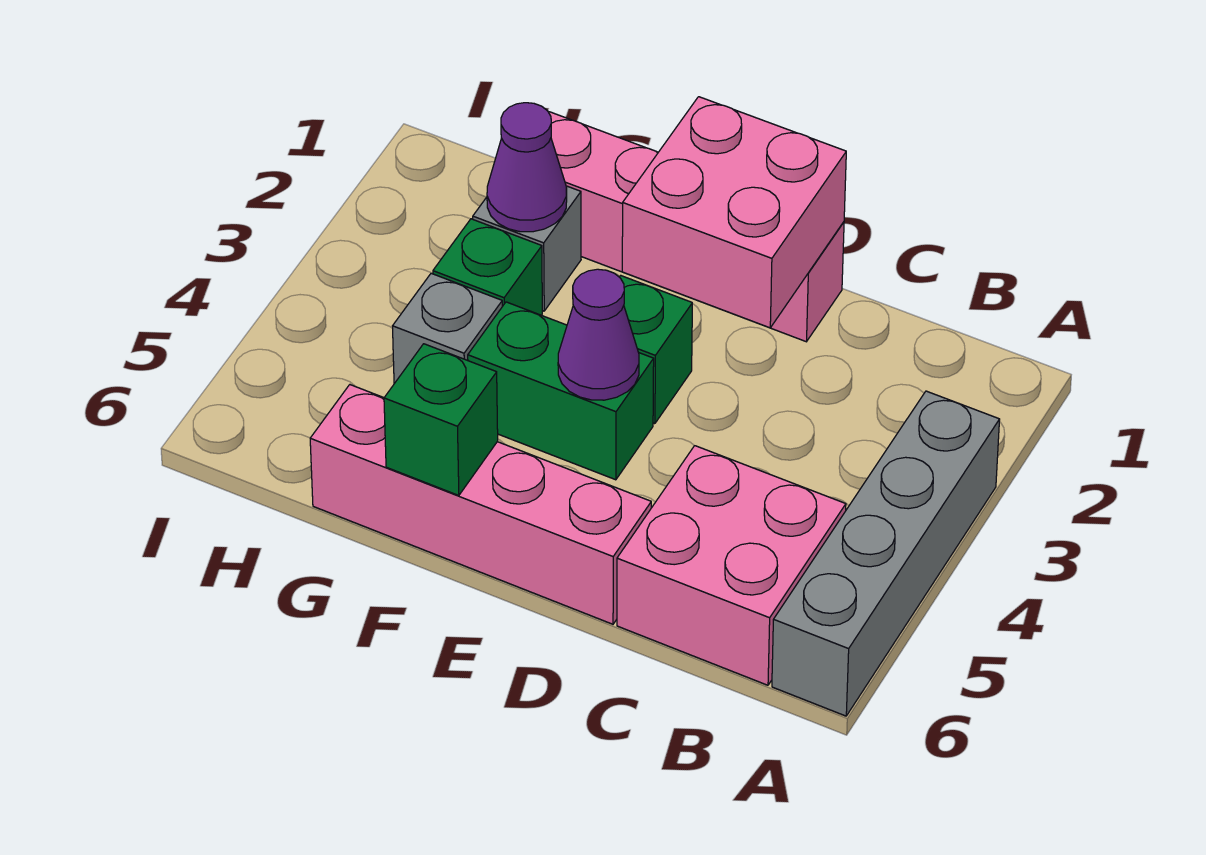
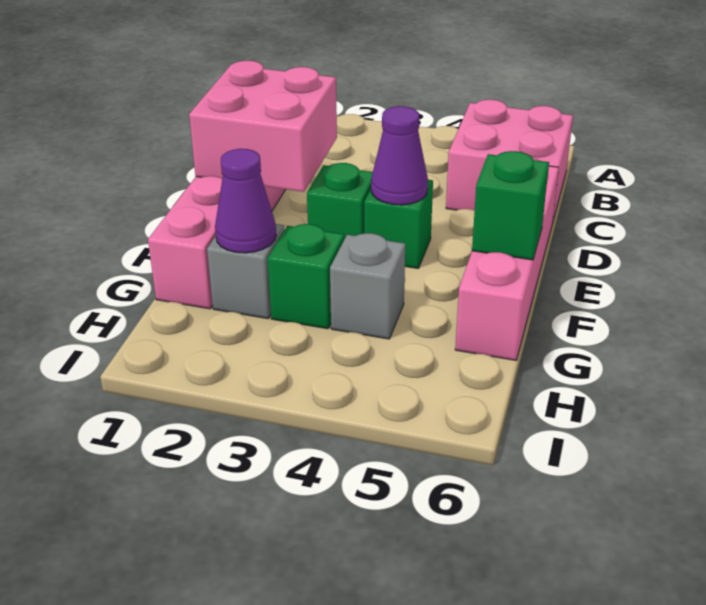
grey brick A3:A6 level 1 -> none
green brick E4:F4 level 1 -> green brick E4 level 1

